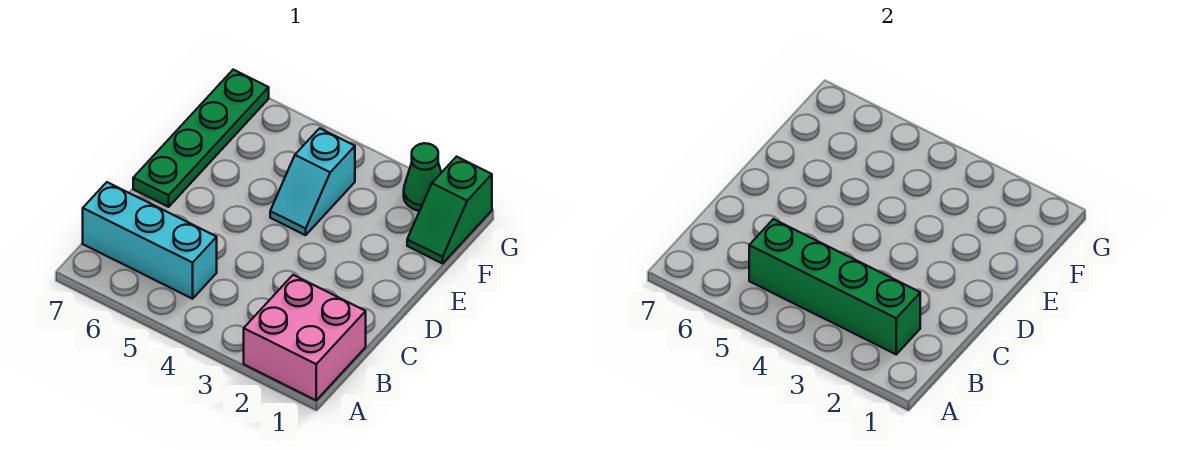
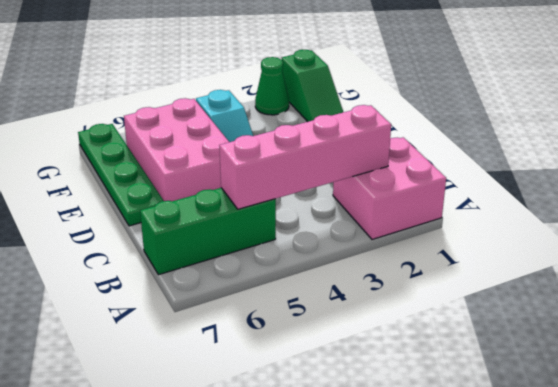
green brick B2:B5 level 2 -> pink brick B2:B5 level 2
cyan brick B5:B7 level 1 -> green brick B5:B7 level 1
none -> pink brick D5:F6 level 1

